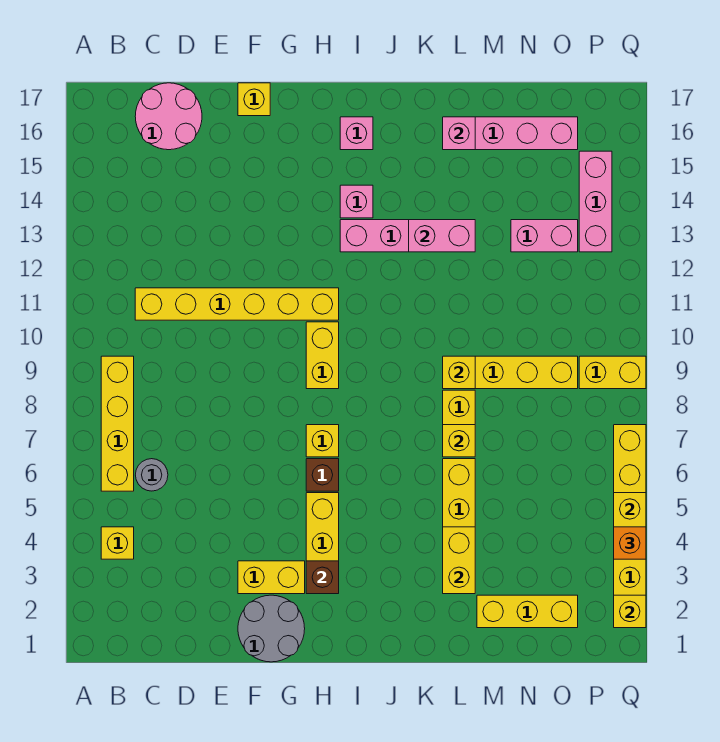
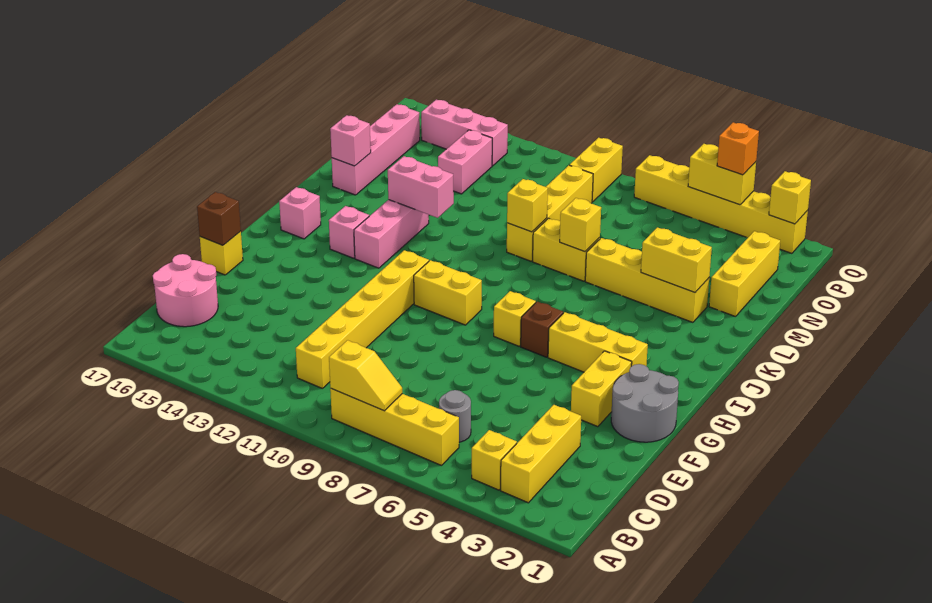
none -> yellow brick B3:D3 level 1
none -> yellow slope B8:B9 level 2 top 9
brown brick H3 level 2 -> brown brick F17 level 2
pink brick K13:L13 level 2 -> pink brick K12:K13 level 2

